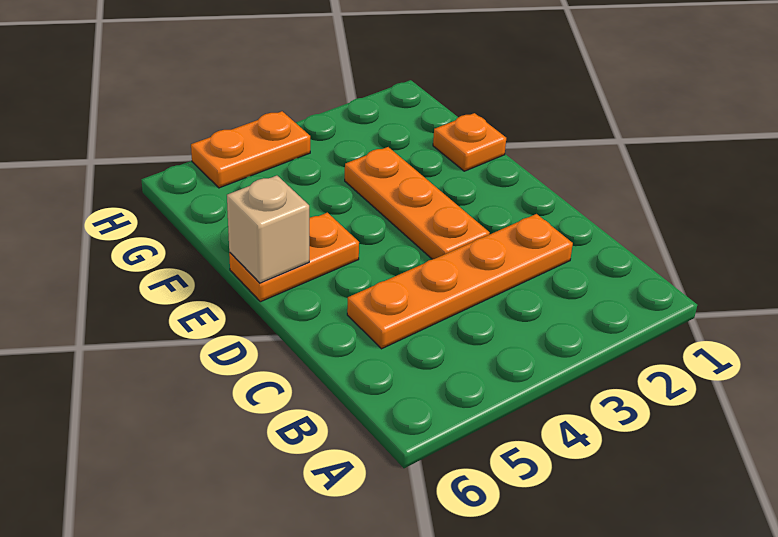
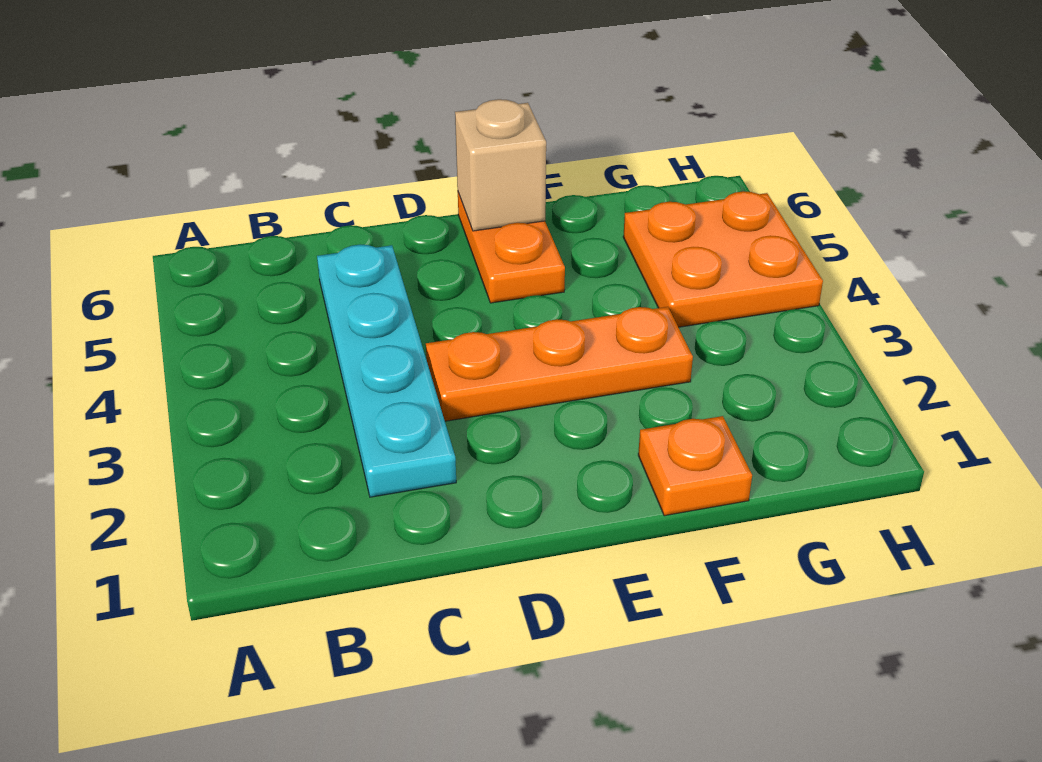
orange plate C2:C5 level 1 -> cyan plate C2:C5 level 1
orange plate H4:H5 level 1 -> orange plate G4:H5 level 1

